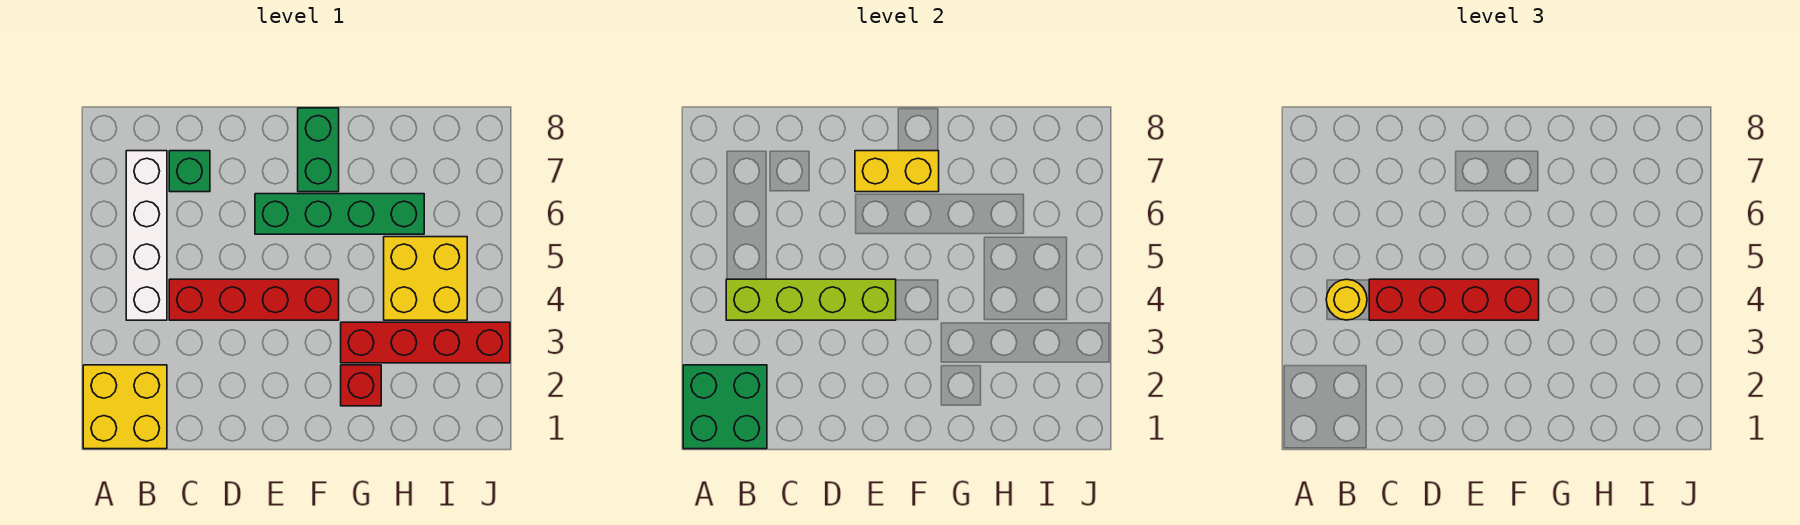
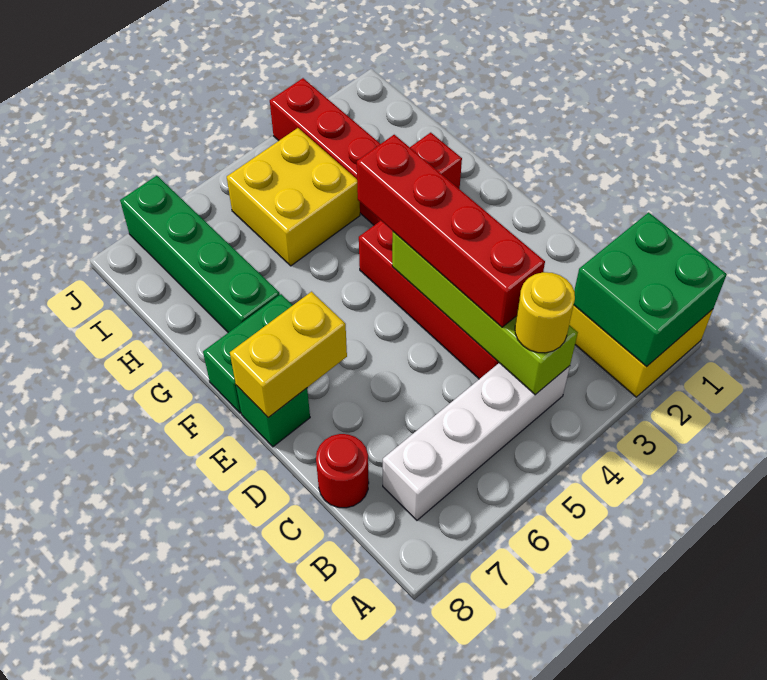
green brick C7 level 1 -> green brick E8 level 1
none -> red round brick C8 level 1
green brick E6:H6 level 1 -> green brick G7:J7 level 1
yellow brick E7:F7 level 2 -> yellow brick E7:E8 level 2

